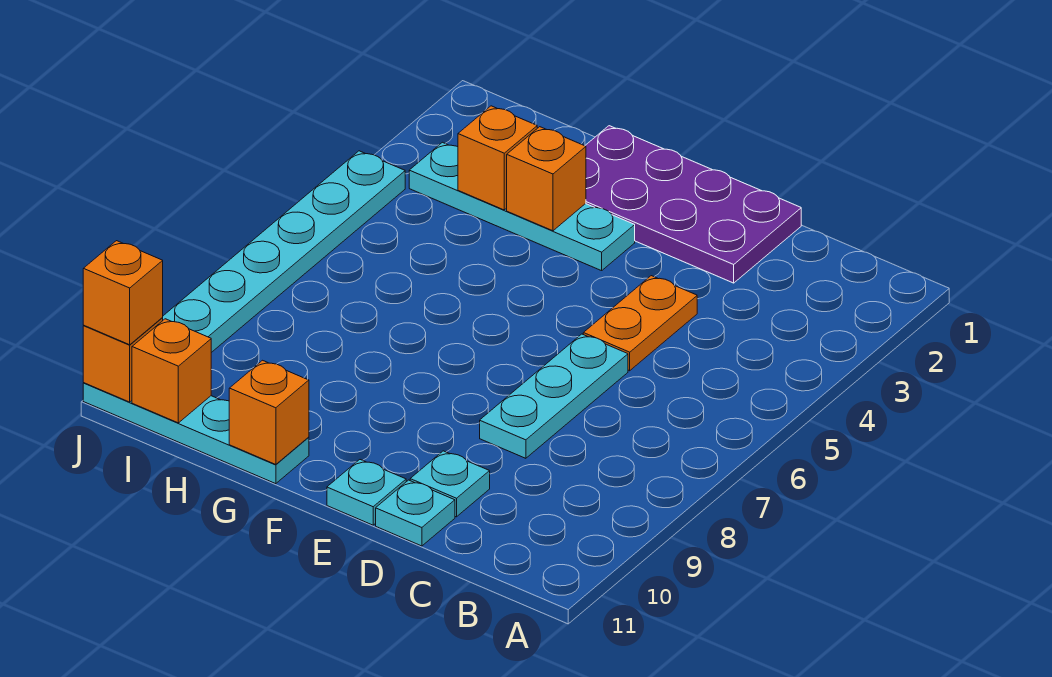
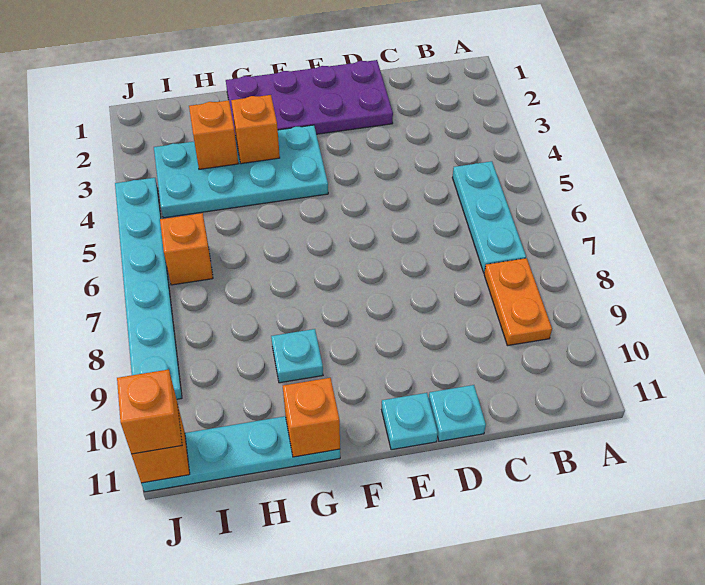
orange plate D4:D5 level 1 -> orange plate B8:B9 level 1
cyan plate D6:D8 level 1 -> cyan plate B5:B7 level 1
cyan plate D10 level 1 -> cyan plate G9 level 1
cyan plate F3:I3 level 1 -> cyan plate F3:I4 level 1
orange brick I11 level 2 -> orange brick I6 level 1

